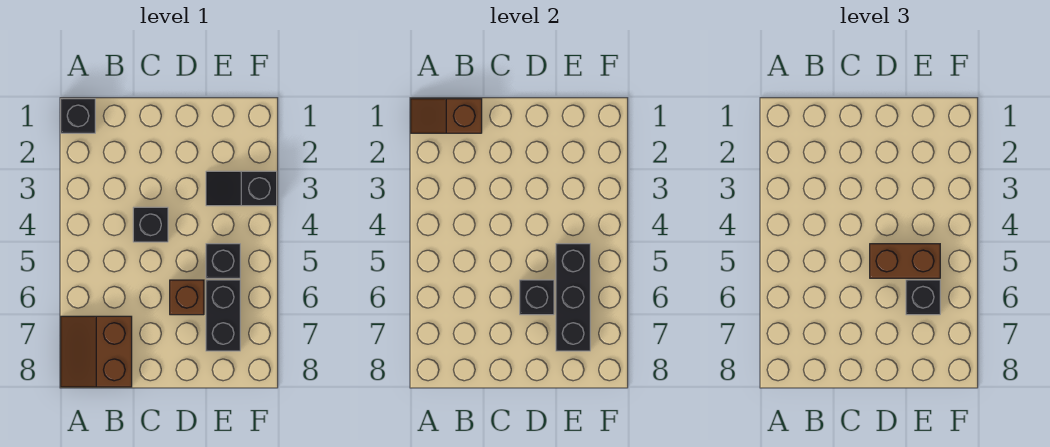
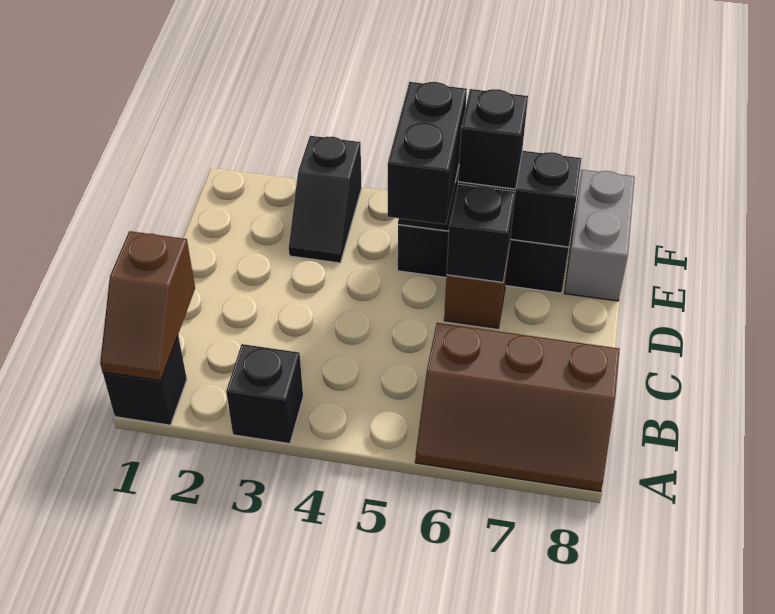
brown slope A7:B8 level 1 top B -> brown slope A6:B8 level 1 top B
black brick C4 level 1 -> black brick A3 level 1
brown brick D5:E5 level 3 -> black brick D5:E5 level 3
none -> grey brick E8:F8 level 1

